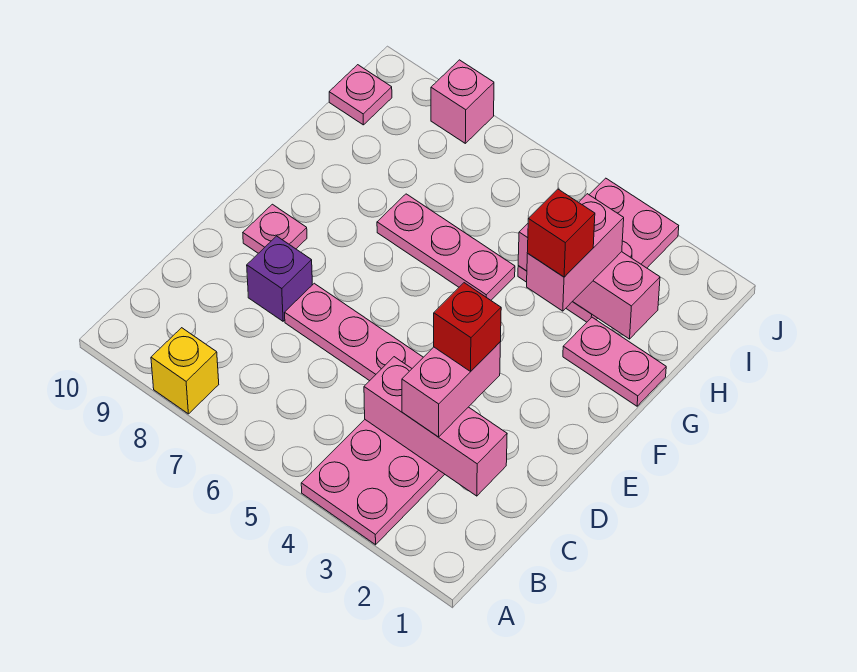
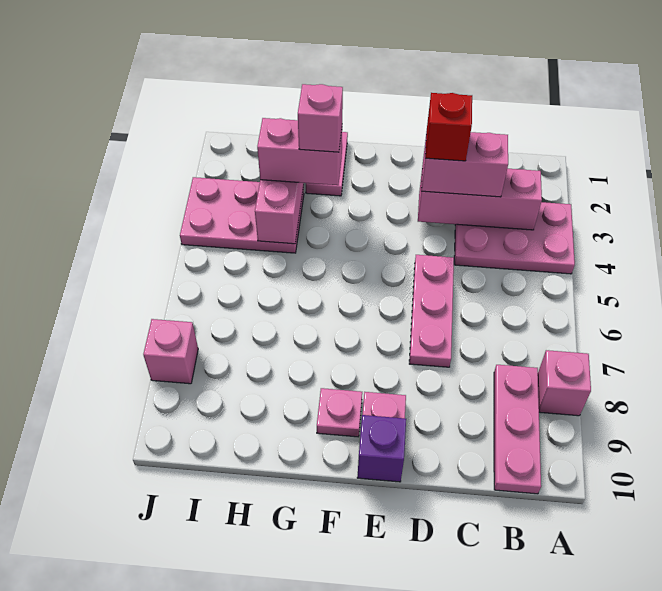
yellow brick A8 level 1 -> pink brick A8 level 1
pink brick C2:C4 level 2 -> pink brick B3:D3 level 2
purple brick D8 level 1 -> purple brick E10 level 1
red brick G3 level 4 -> pink brick G3 level 4
pink plate G5:G7 level 1 -> pink plate B8:B10 level 1
pink plate I10 level 1 -> pink plate F9 level 1

